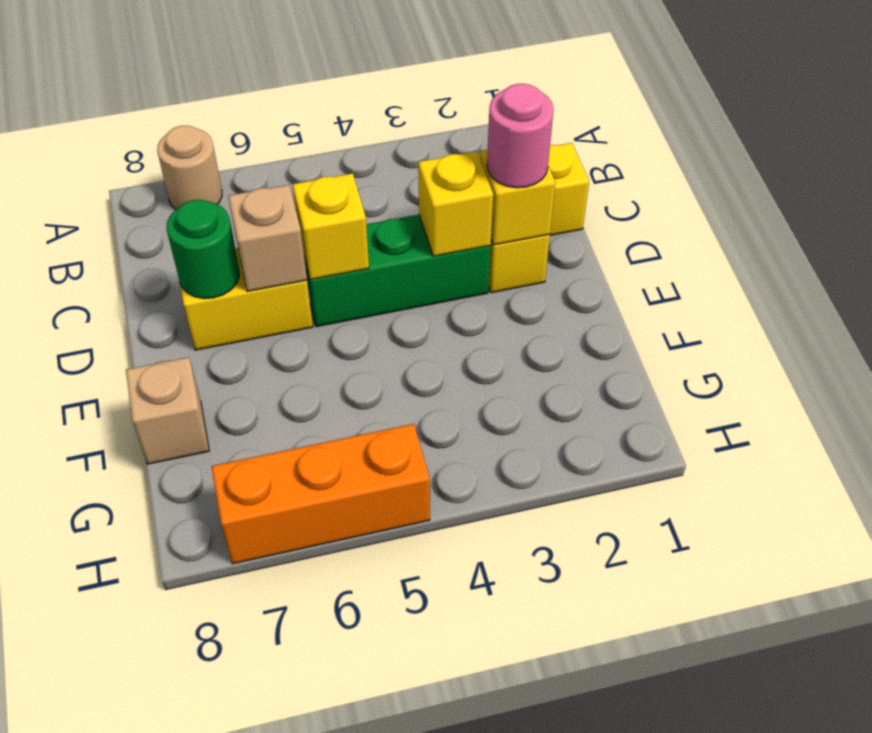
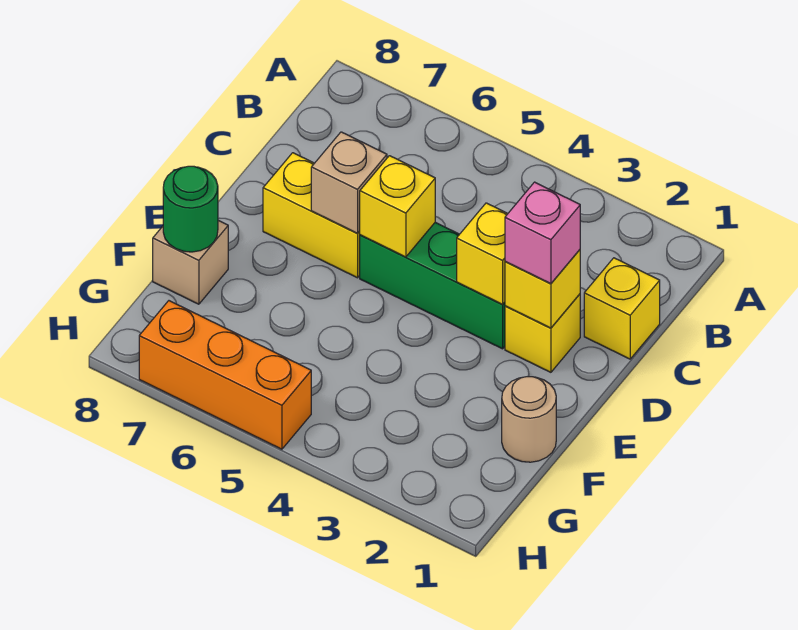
tan round brick A7 level 1 -> tan round brick F1 level 1
pink round brick D2 level 3 -> pink brick D2 level 3
green round brick D7 level 2 -> green round brick F8 level 2

